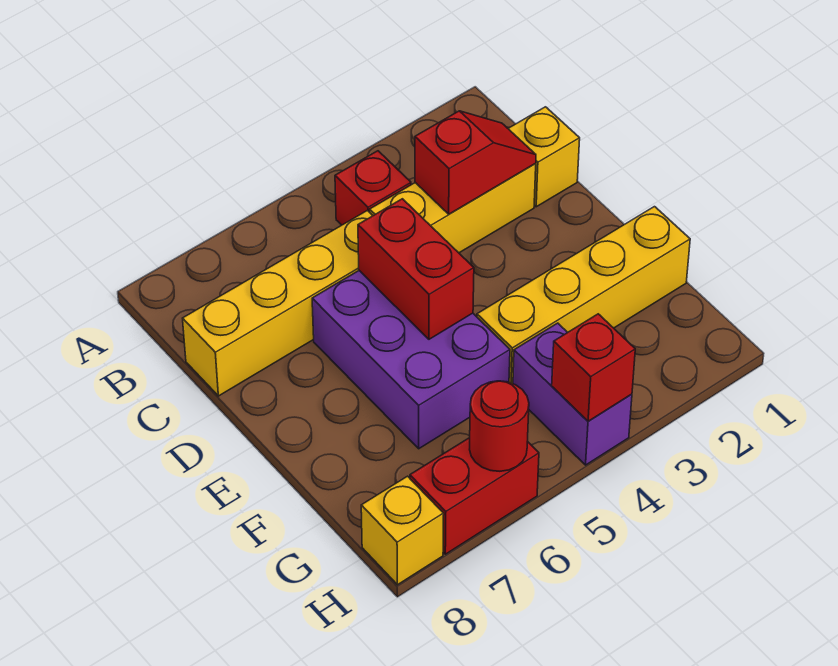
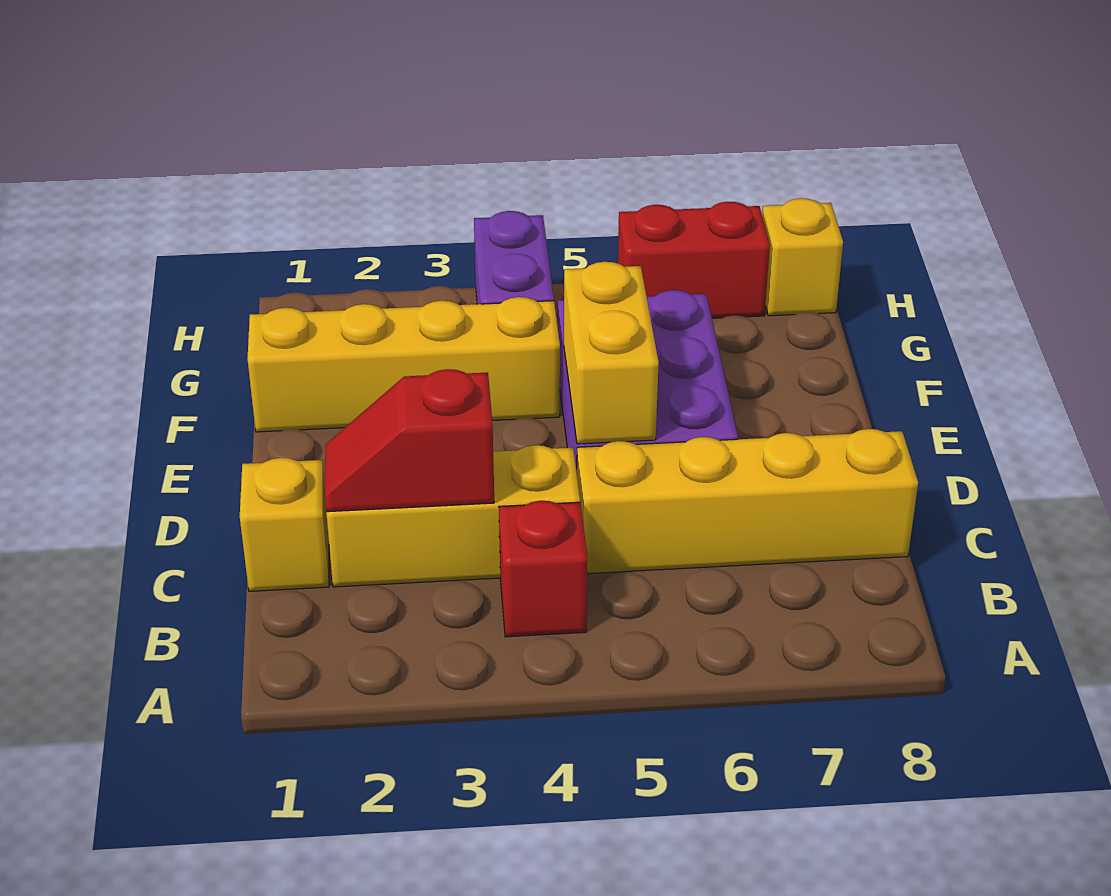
red brick D5:E5 level 2 -> yellow brick D5:E5 level 2
red brick H4 level 2 -> none
red round brick H6 level 2 -> none

